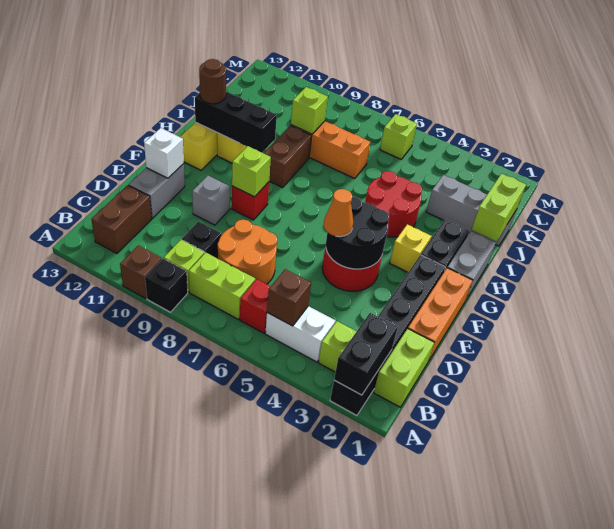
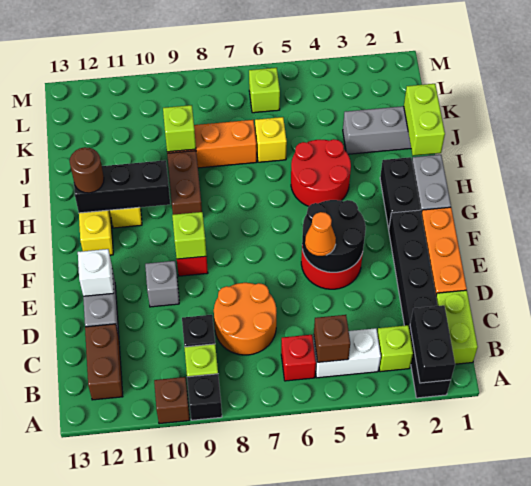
lime brick B7:B8 level 1 -> none
yellow brick G3 level 1 -> yellow brick J6 level 1

